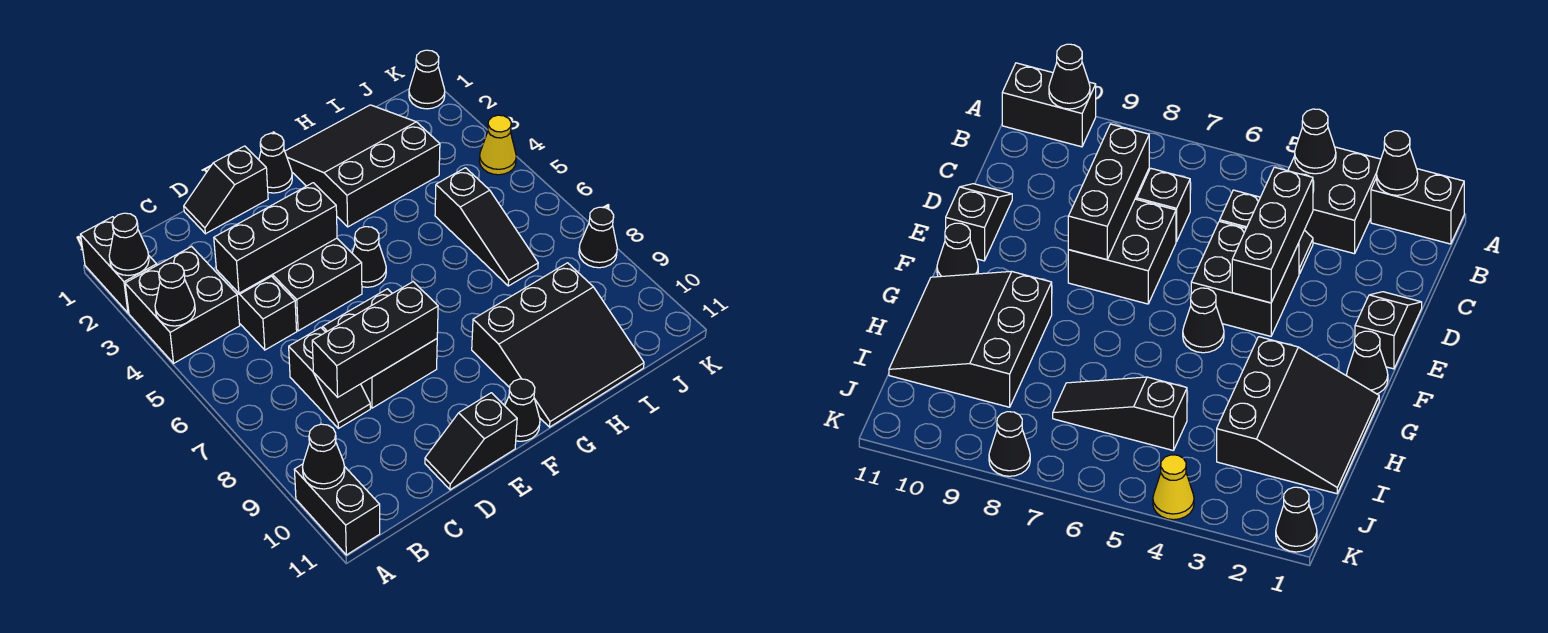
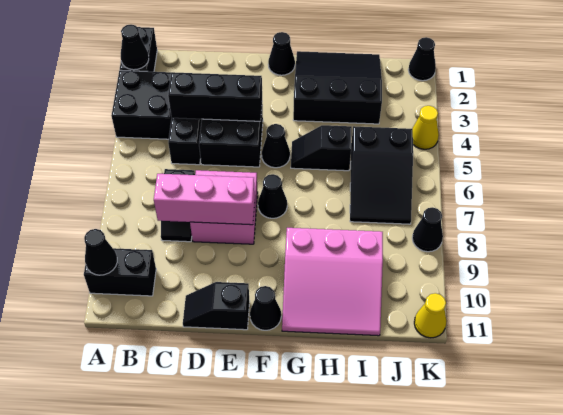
black cone A4 level 2 -> black cone F7 level 1
black brick A10:A11 level 1 -> black brick A10:B10 level 1
black brick C8:E8 level 2 -> pink brick C8:E8 level 2
black slope D1:E1 level 1 top E -> black slope G5:H5 level 1 top H
black brick D7:E8 level 1 -> pink brick D7:E8 level 1
black slope G9:I11 level 1 top 9 -> pink slope G9:I11 level 1 top 9
black slope I5:I7 level 1 top 5 -> black slope I5:J7 level 1 top 5
none -> yellow cone K11 level 1

